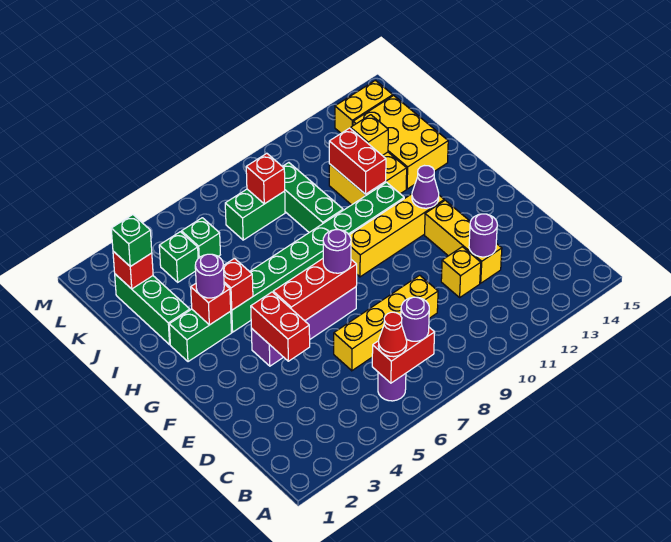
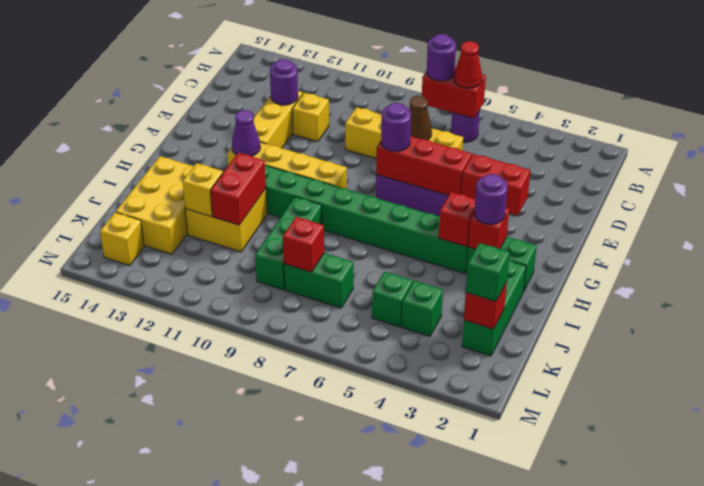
none -> brown cone D7 level 2
red brick E4:F4 level 2 -> red brick F3:F4 level 2
yellow brick L13:L14 level 1 -> yellow brick L14 level 1

